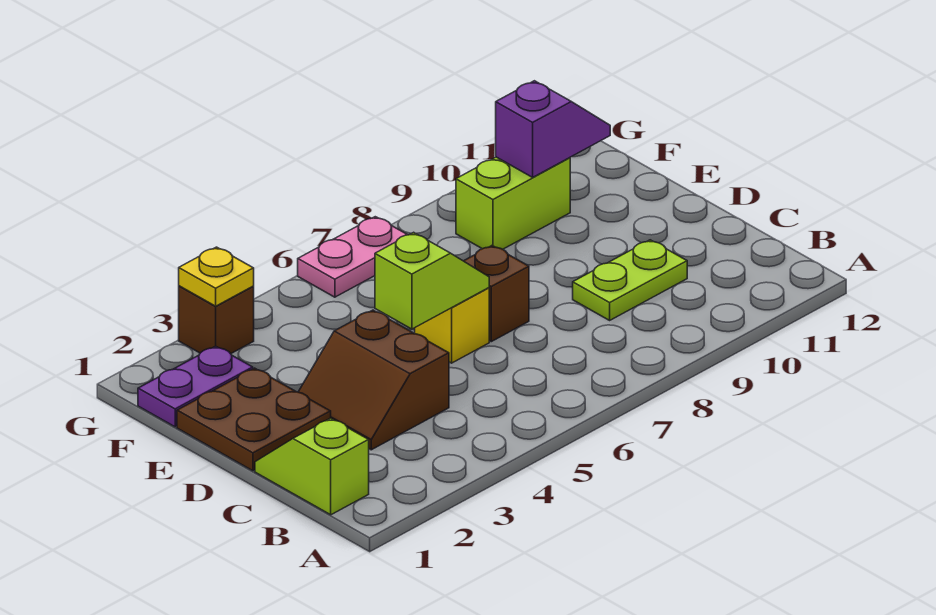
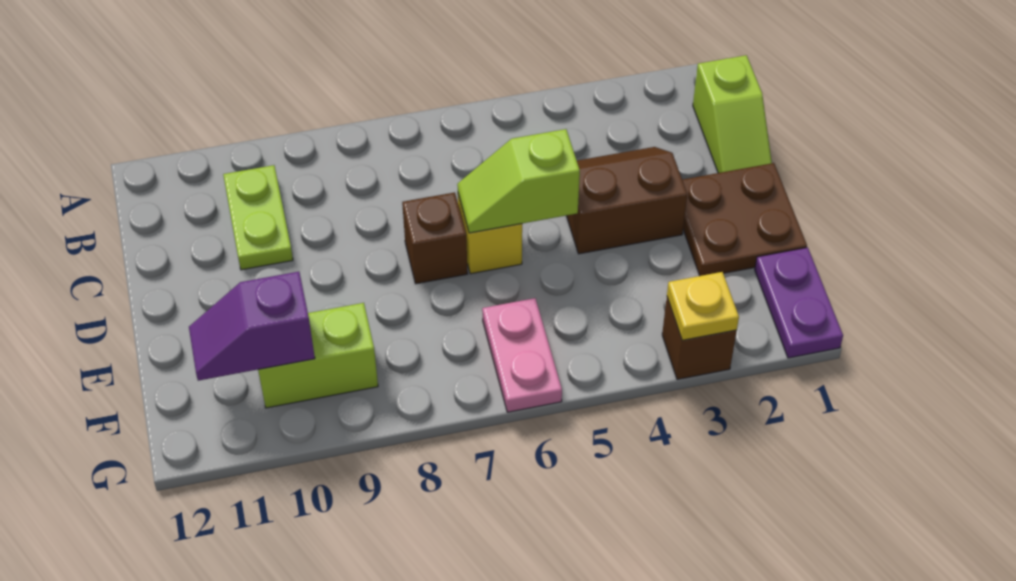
brown slope C3:D4 level 1 top 4 -> brown slope C3:D4 level 1 top D
lime plate C9:C10 level 1 -> lime plate B10:C10 level 1
purple plate F1:F2 level 1 -> purple plate F1:G1 level 1
pink plate G6:G7 level 1 -> pink plate F6:G6 level 1

